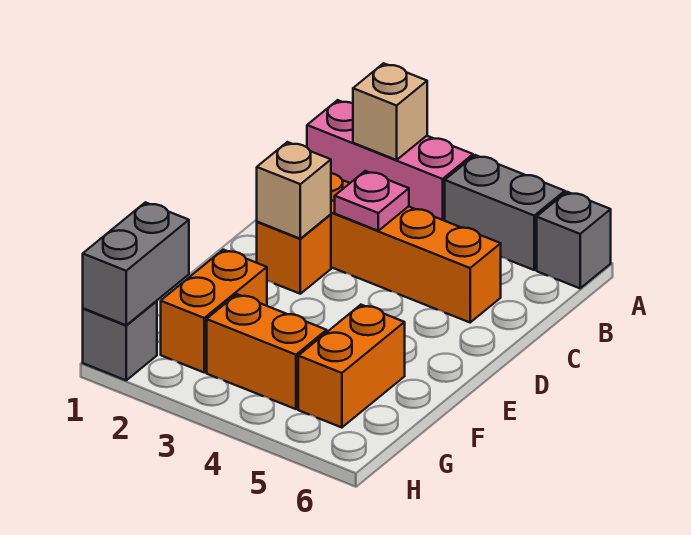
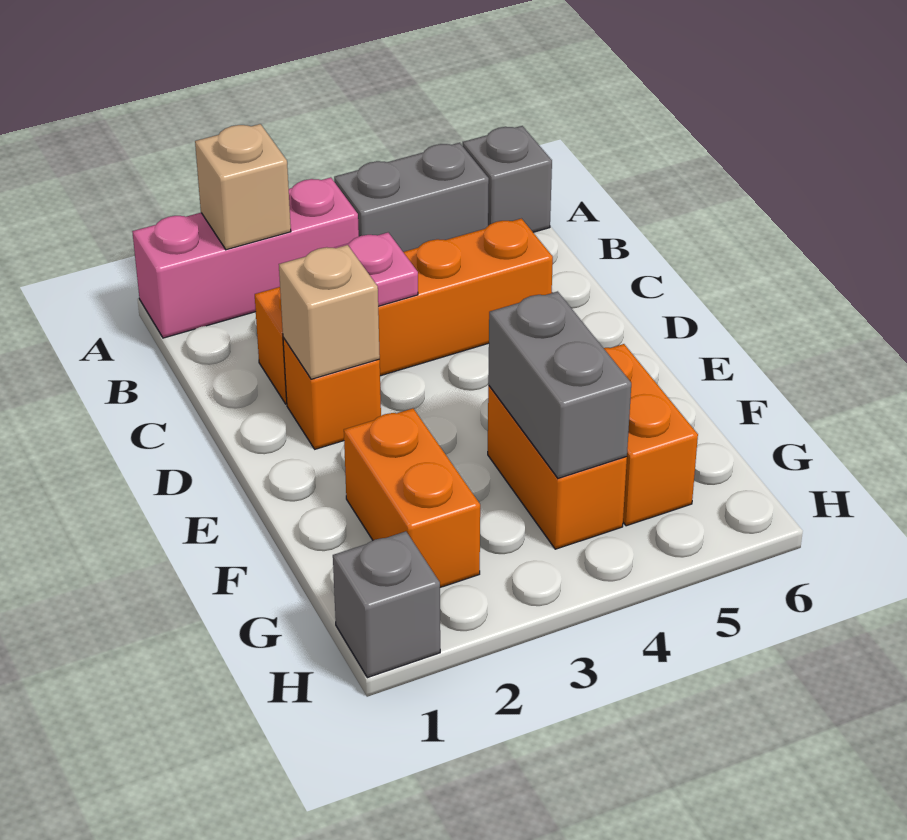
grey brick G1:H1 level 2 -> grey brick F4:G4 level 2
orange brick G3:G4 level 1 -> orange brick F4:G4 level 1

